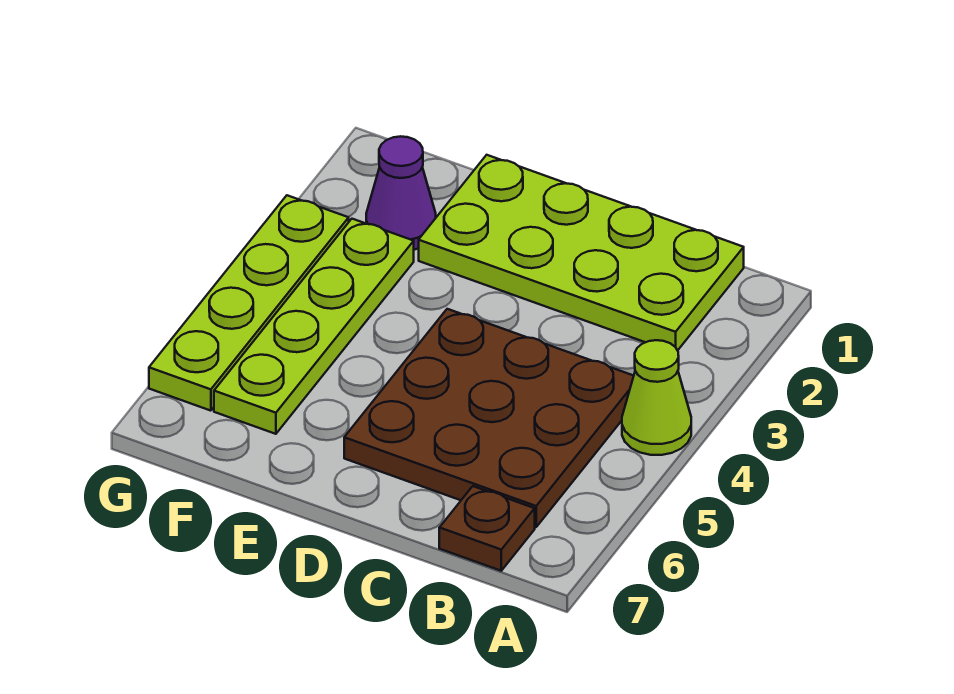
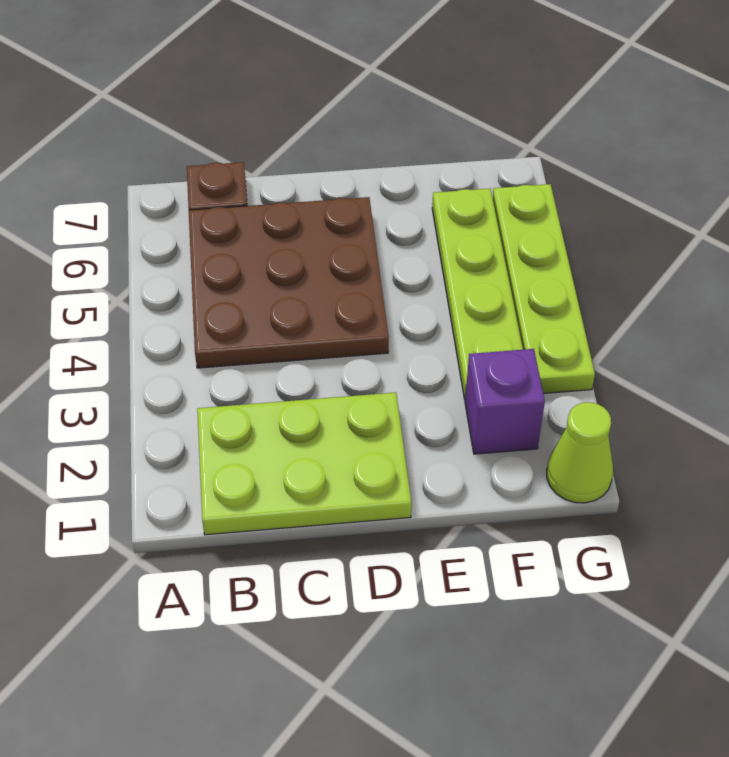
lime cone A4 level 1 -> lime cone G1 level 1
lime plate B1:E2 level 1 -> lime plate B1:D2 level 1
purple cone F2 level 1 -> purple brick F2 level 1

